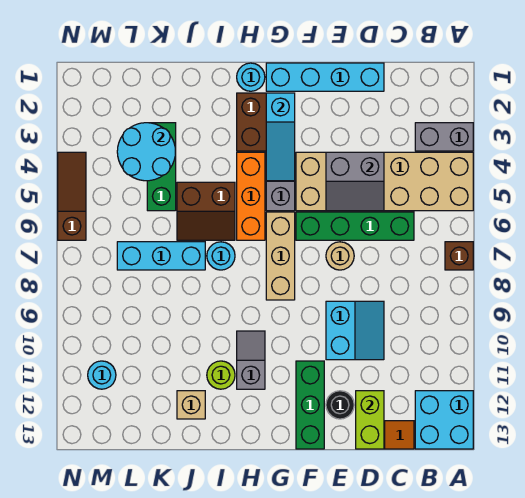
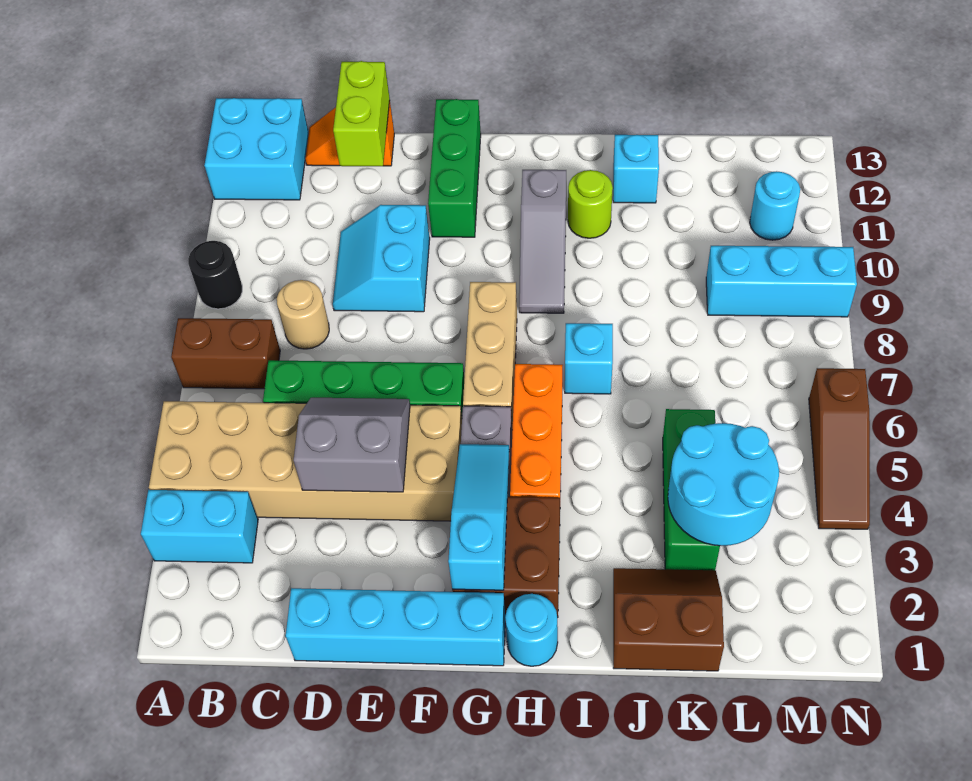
grey brick A3:B3 level 1 -> cyan brick A3:B3 level 1
brown brick A7 level 1 -> brown brick A7:B7 level 1
tan round brick E7 level 1 -> tan round brick C8 level 1
black round brick E12 level 1 -> black round brick A9 level 1
grey slope H10:H11 level 1 top 11 -> grey slope H9:H11 level 1 top 11
brown slope I5:J6 level 1 top 5 -> brown slope J1:K2 level 1 top 1
cyan round brick I7 level 1 -> cyan brick I7 level 1
cyan brick J7:L7 level 1 -> cyan brick L9:N9 level 1
tan brick J12 level 1 -> cyan brick J12 level 1

